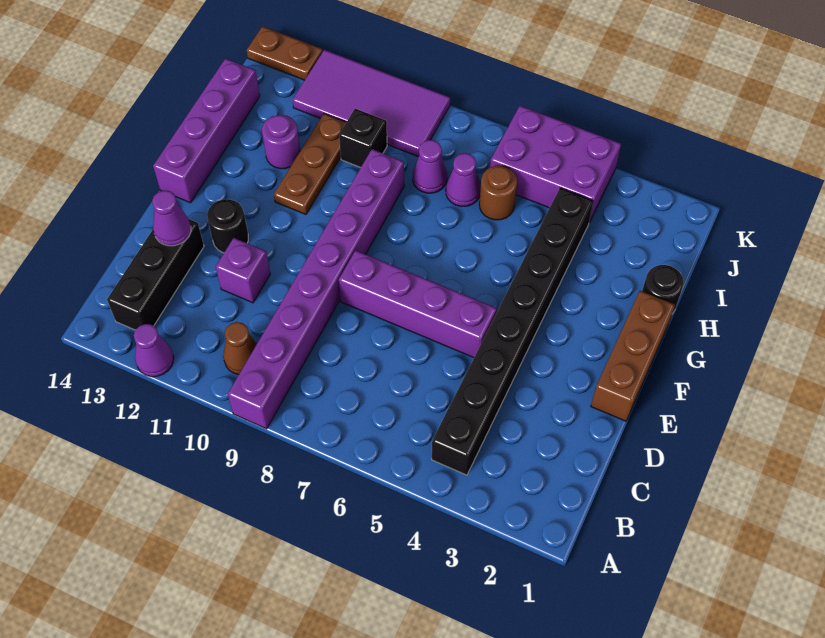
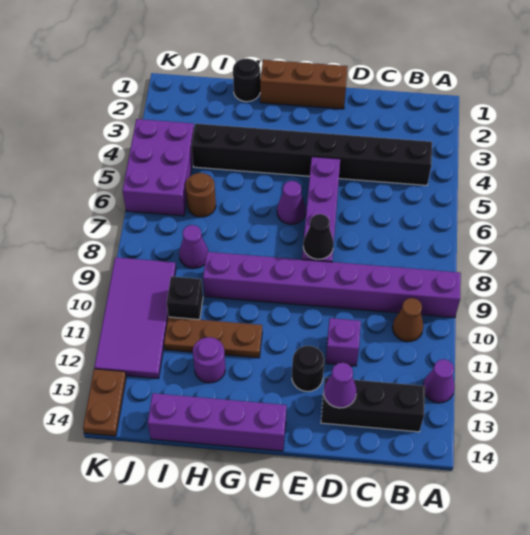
none -> black cone E8 level 2
purple cone I7 level 1 -> purple cone F6 level 1

